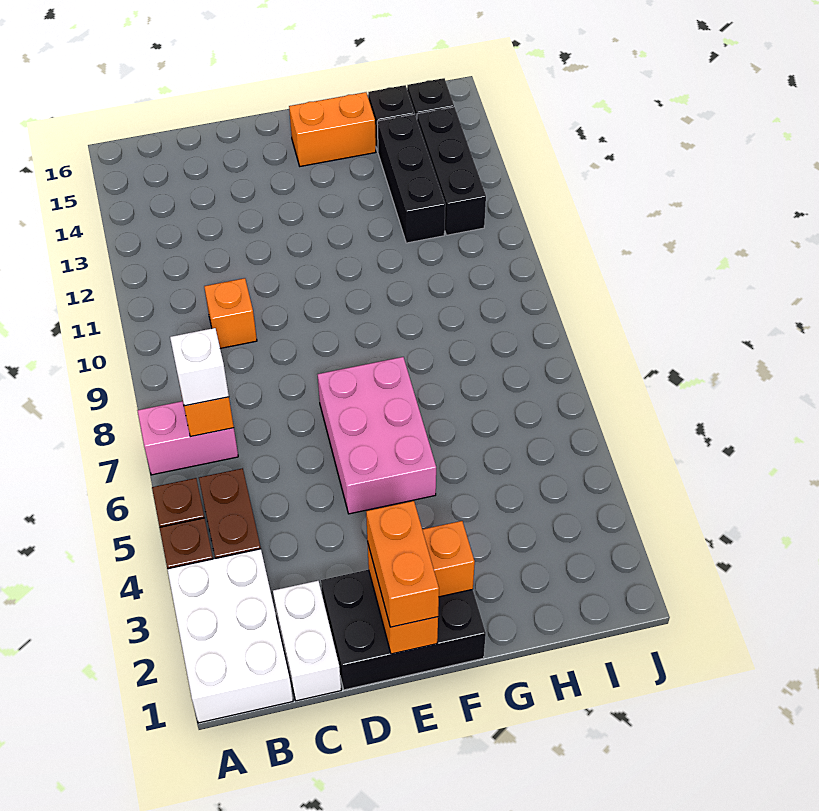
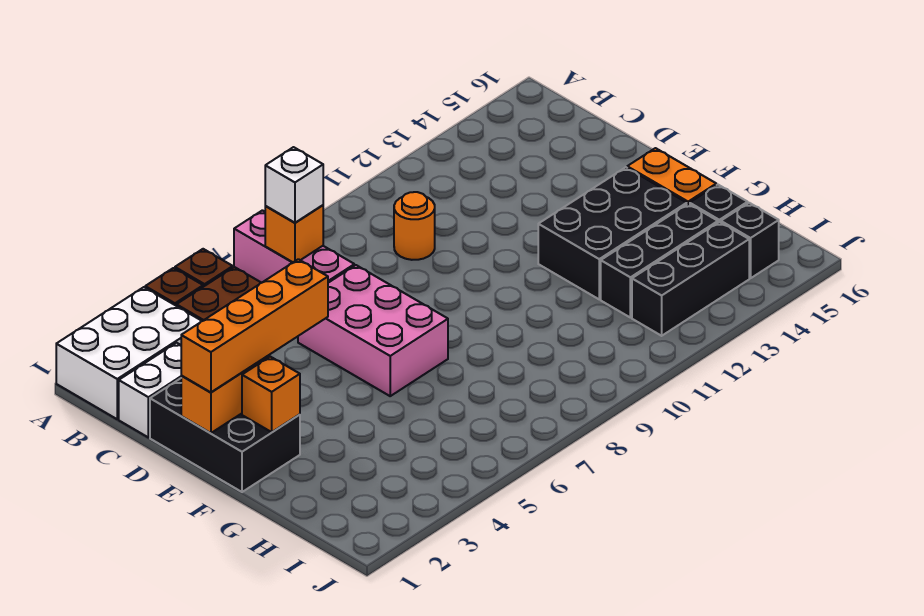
pink brick A7:B7 level 1 -> pink brick A7:C7 level 1
orange brick C10 level 1 -> orange round brick C10 level 1
orange brick E1:E2 level 3 -> orange brick E1:E4 level 3
pink brick E5:F7 level 1 -> pink brick D6:F7 level 1
none -> black brick F12:G14 level 1

